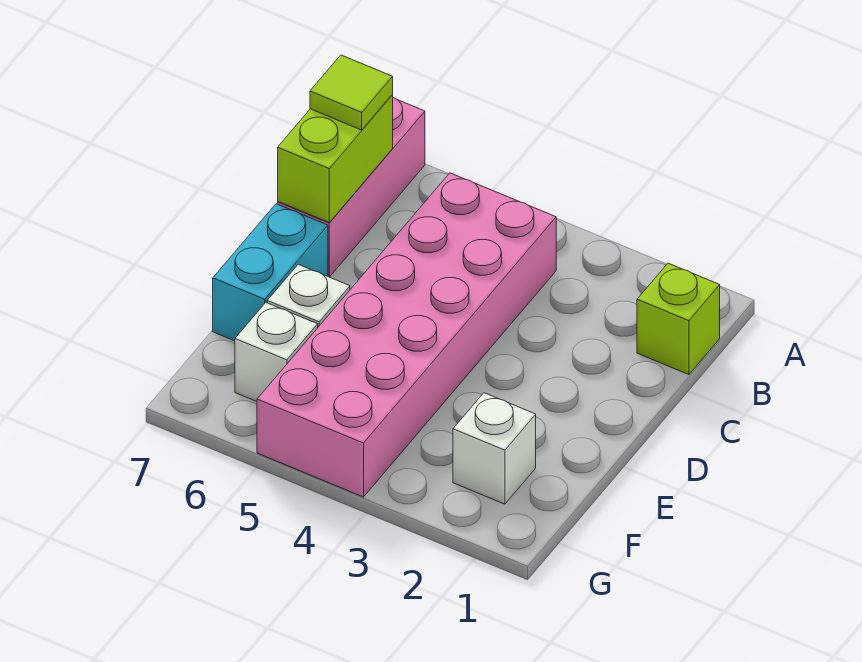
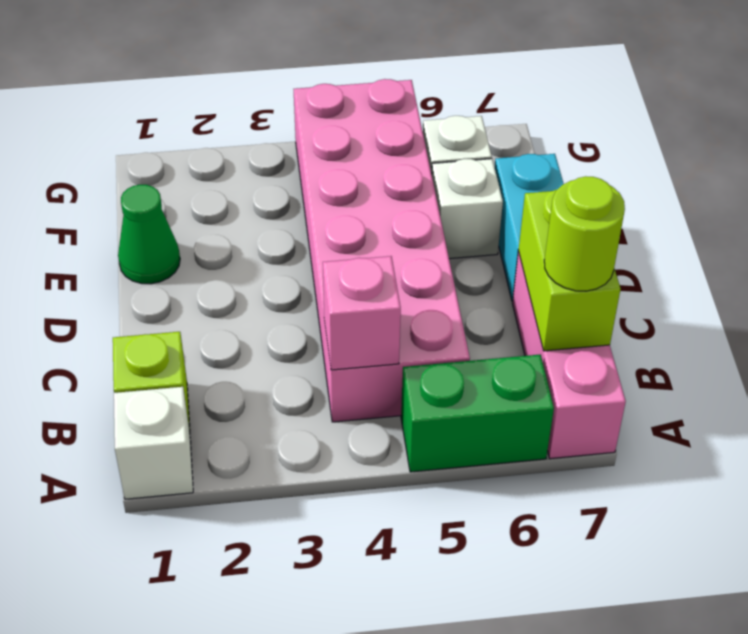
none -> green brick A5:A6 level 1
none -> pink brick B4 level 2
lime tile B7 level 3 -> lime round brick B7 level 3
none -> green cone E1 level 1
white brick F2 level 1 -> white brick A1 level 1

